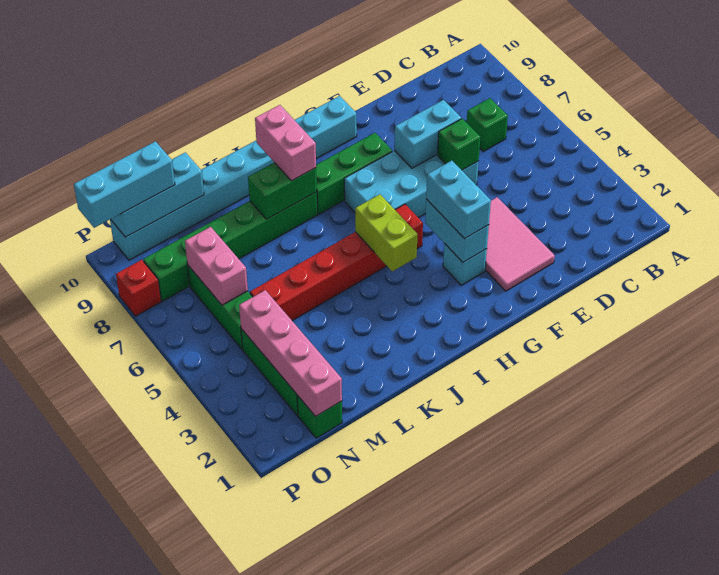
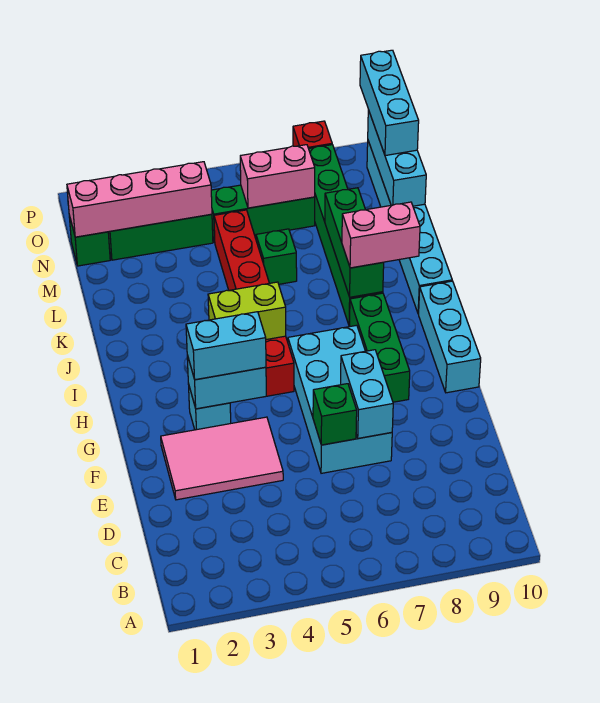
green brick C7 level 1 -> green brick L6 level 1
green brick J8:K8 level 2 -> green brick J8:L8 level 2

